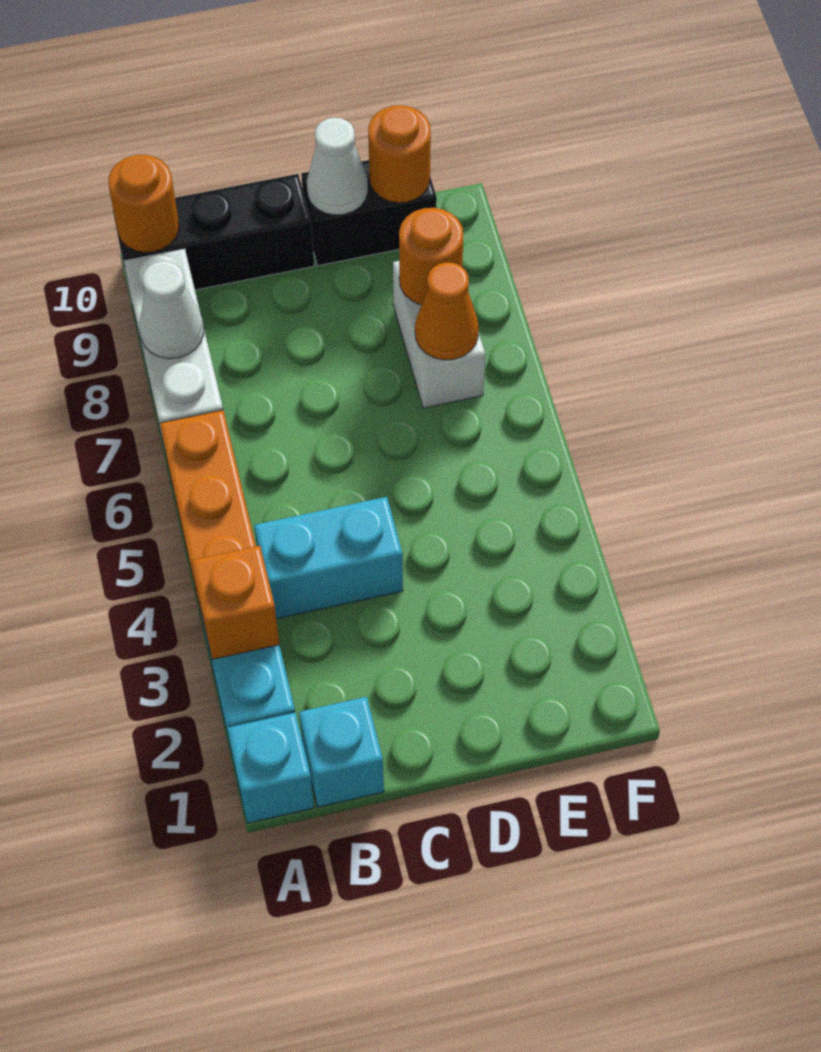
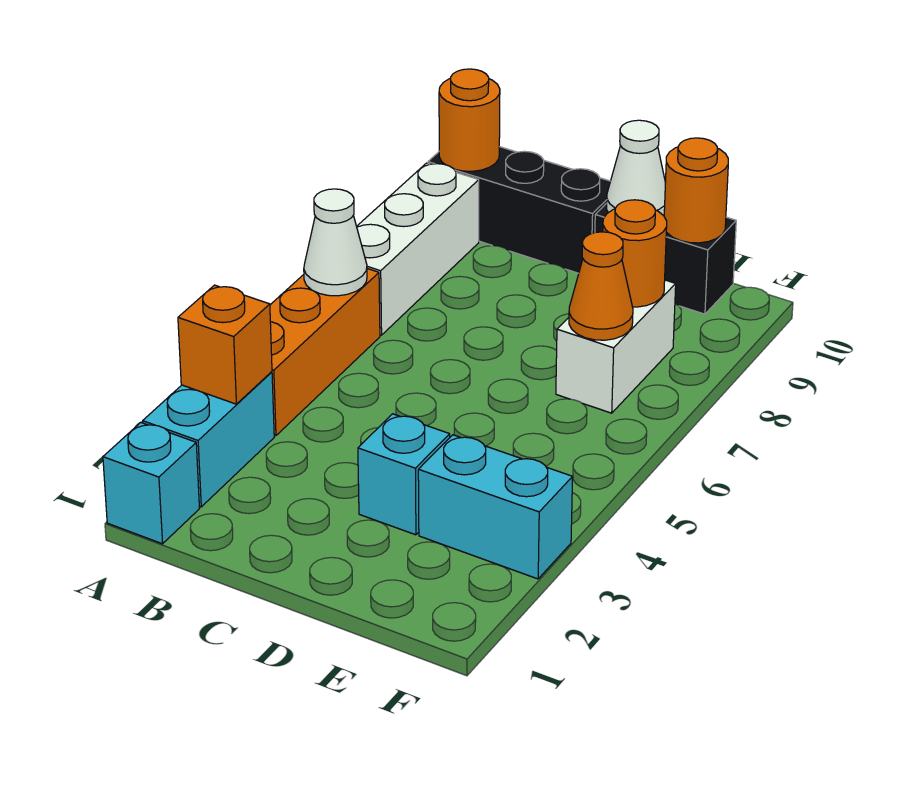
white cone A8 level 2 -> white cone A6 level 2
cyan brick B1 level 1 -> cyan brick D3 level 1
cyan brick B4:C4 level 1 -> cyan brick E3:F3 level 1

